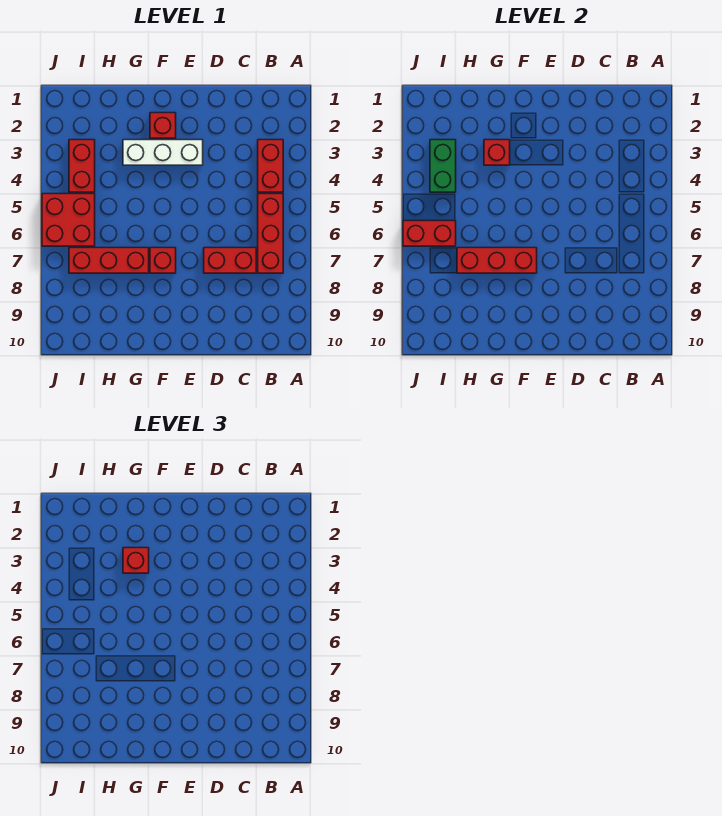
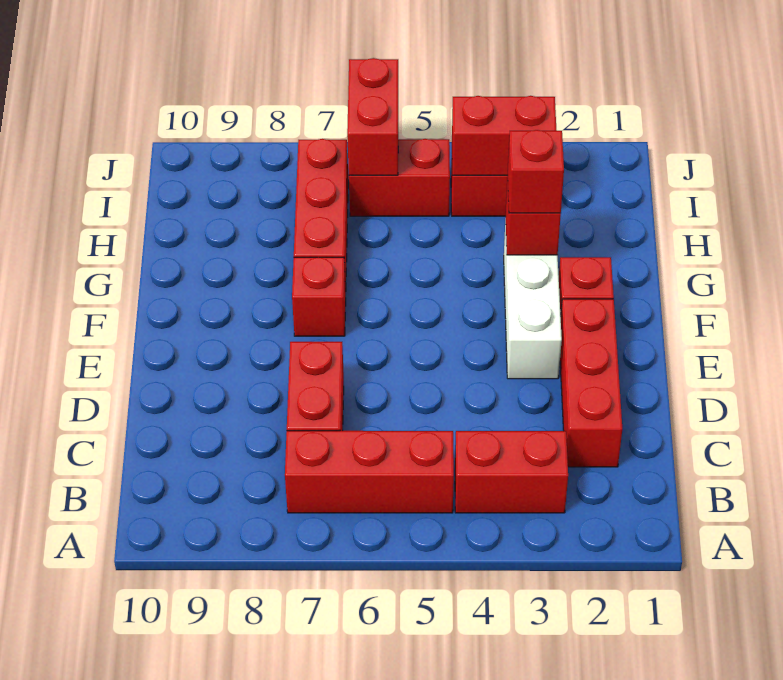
red brick F7:H7 level 2 -> red brick C2:E2 level 1
green brick I3:I4 level 2 -> red brick I3:I4 level 2
red brick I5:J6 level 1 -> red brick I5:I6 level 1

